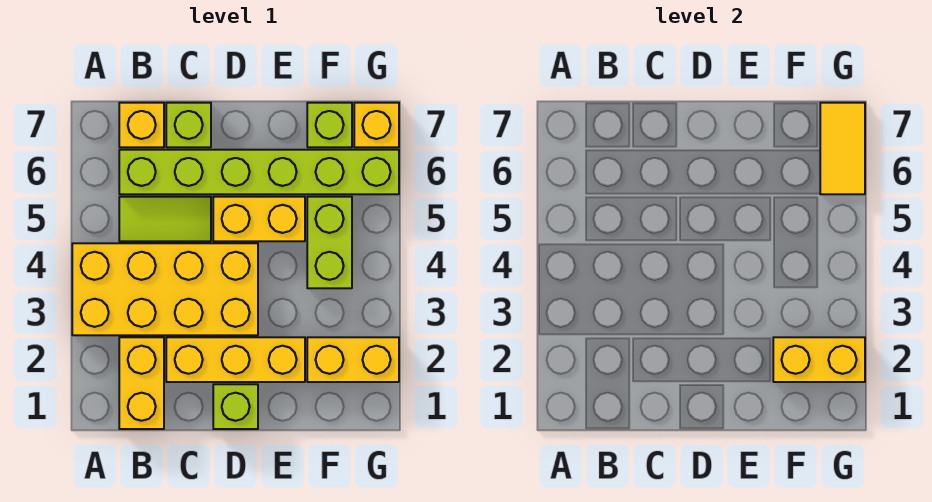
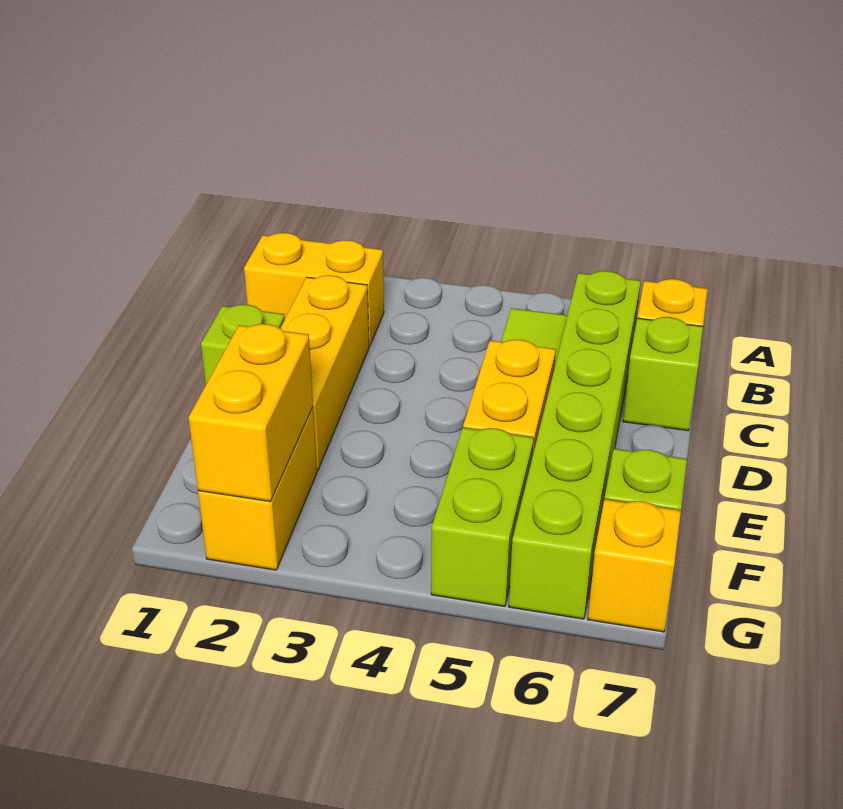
yellow brick A3:D4 level 1 -> none
lime brick F4:F5 level 1 -> lime brick F5:G5 level 1
yellow tile G6:G7 level 2 -> none

